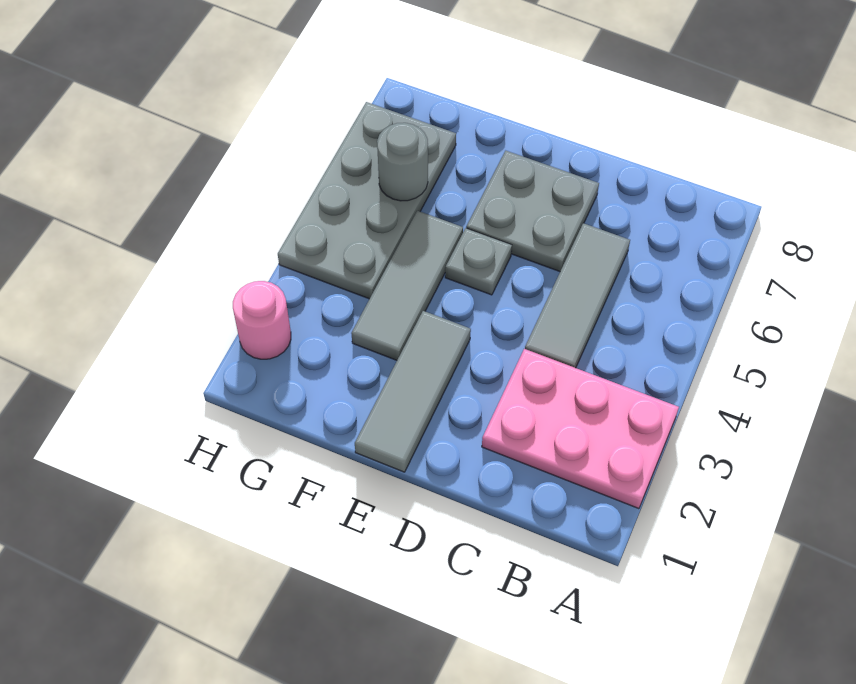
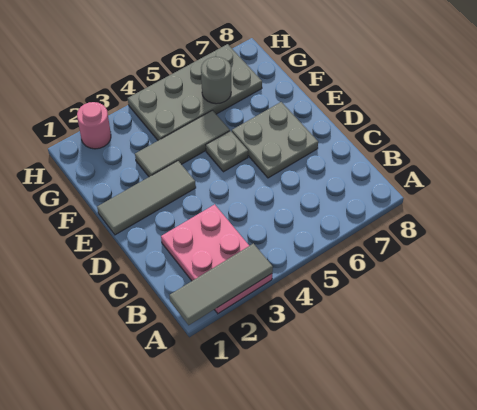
grey tile C4:C6 level 1 -> grey tile A1:A3 level 2

